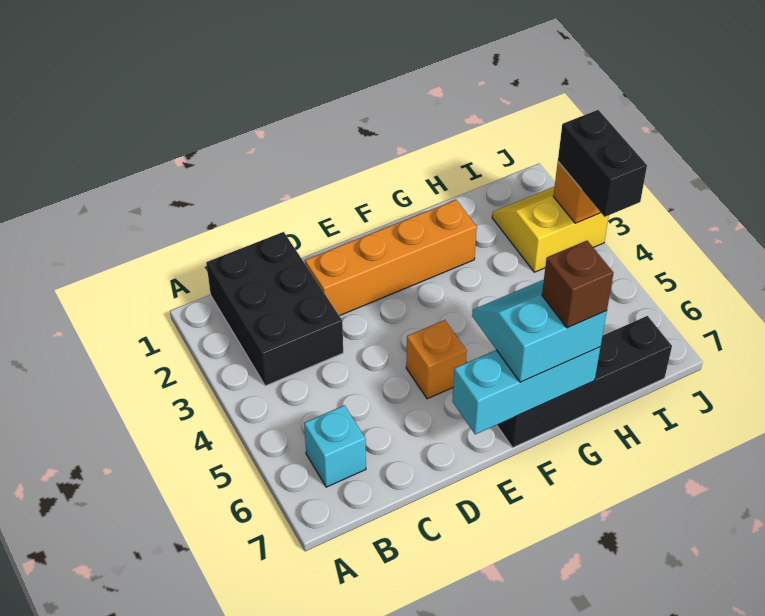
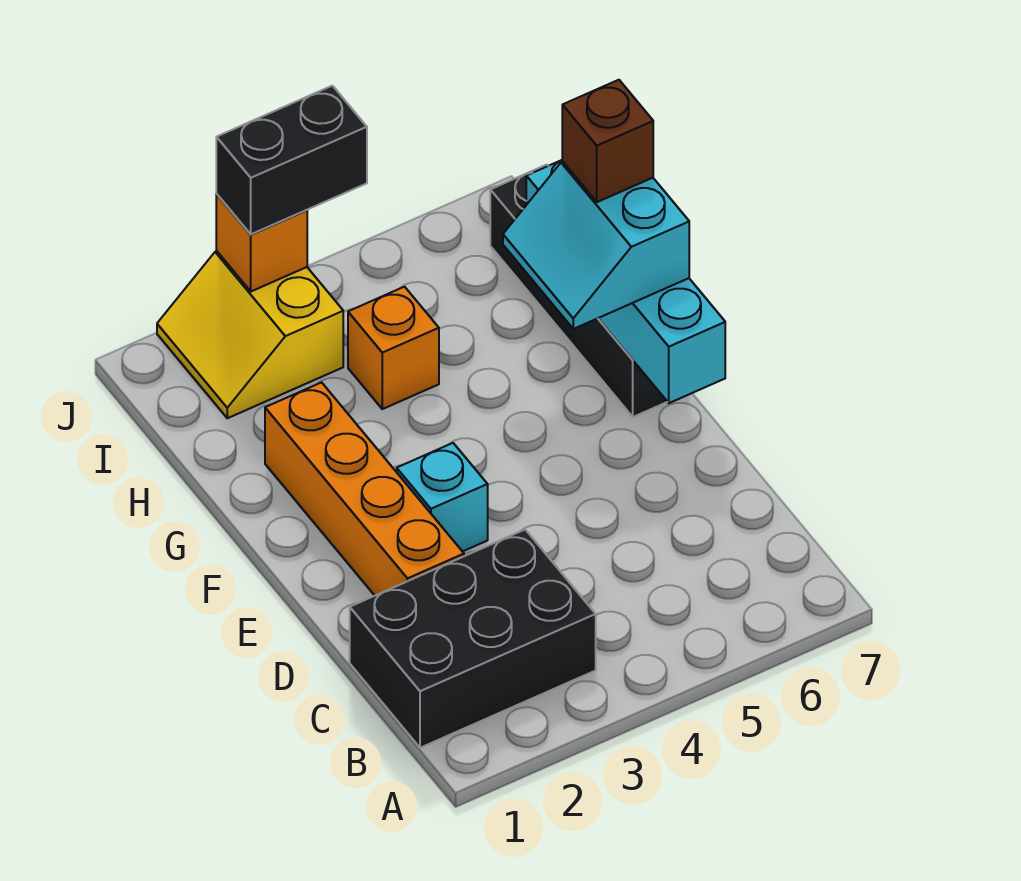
cyan brick B6 level 1 -> cyan brick E3 level 1
orange brick E5 level 1 -> orange brick H4 level 1
cyan brick E7:G7 level 2 -> cyan brick E7:H7 level 2

